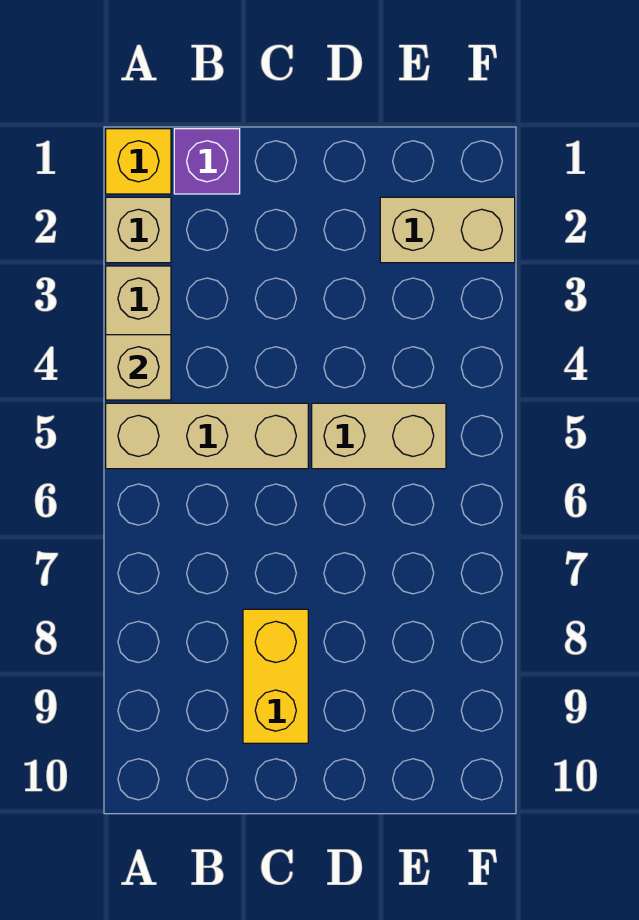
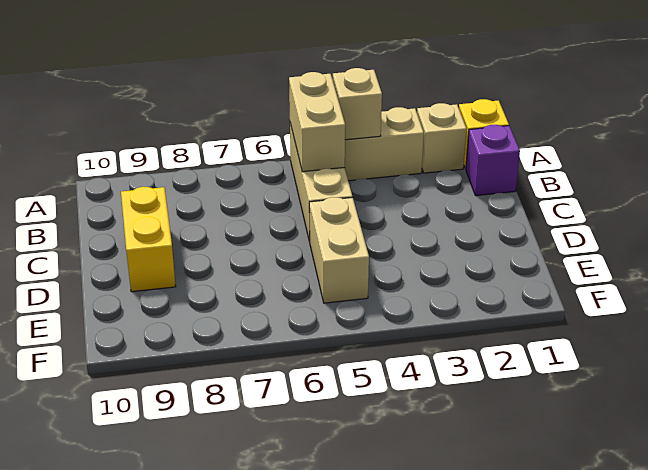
yellow brick C8:C9 level 1 -> yellow brick C9:D9 level 1
tan brick E2:F2 level 1 -> tan brick A5:B5 level 2

